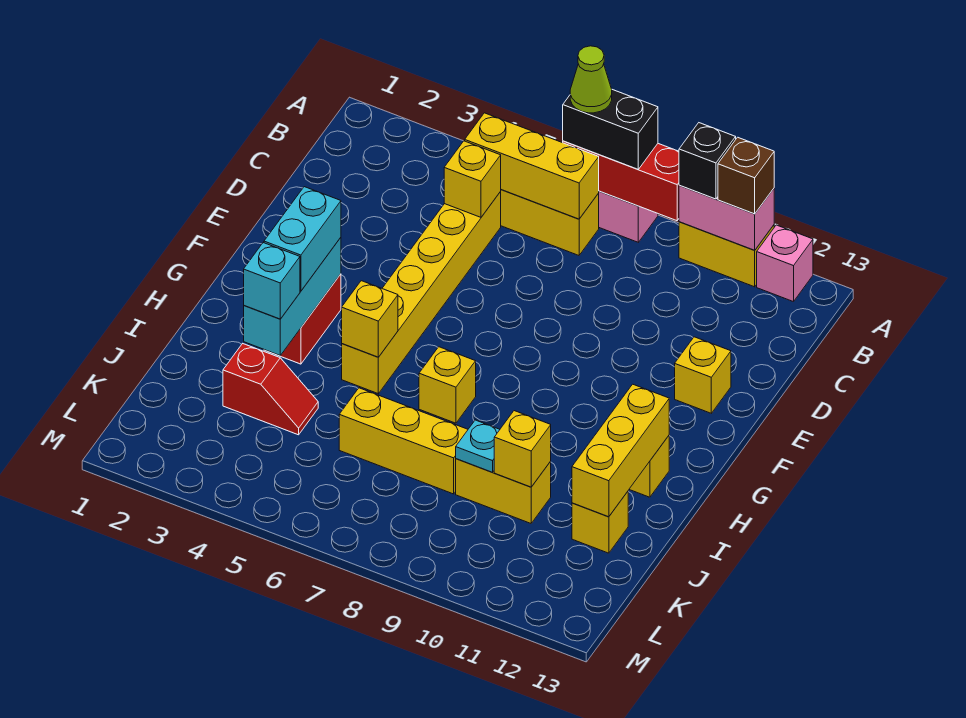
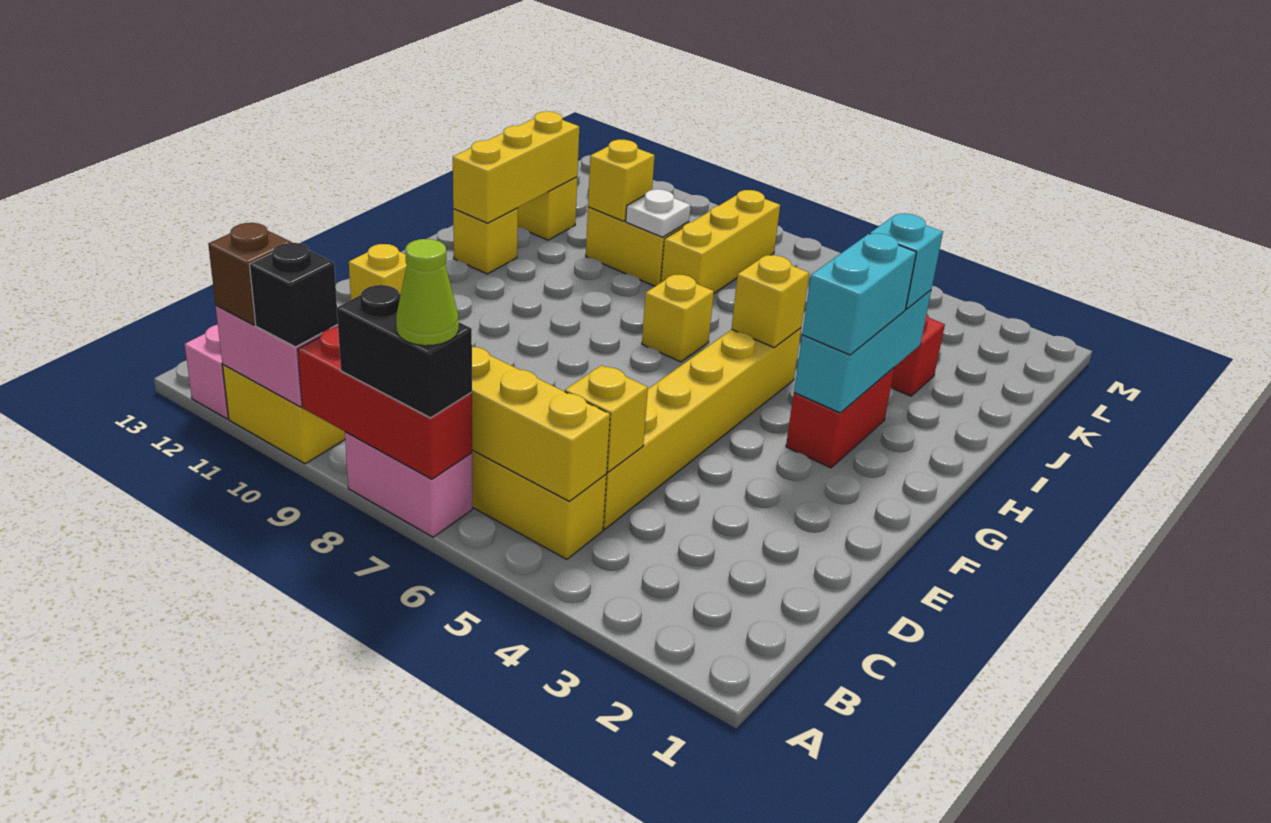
yellow brick J6:J8 level 1 -> yellow brick J8:L8 level 1
cyan plate J9 level 2 -> white plate J9 level 2

